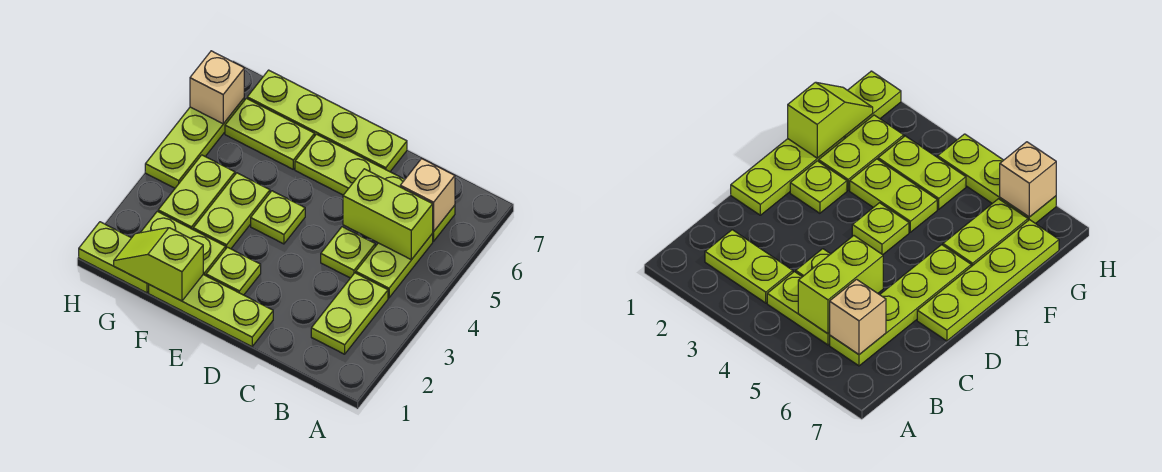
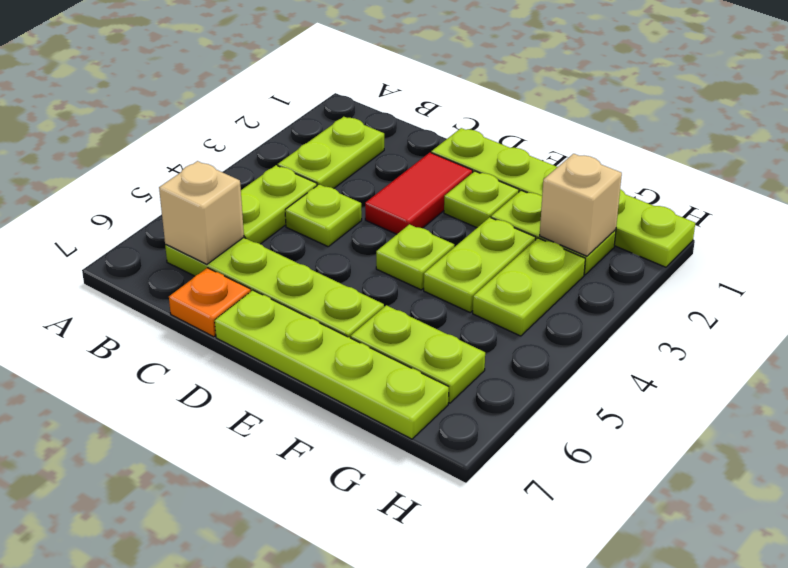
lime brick B5:C5 level 2 -> none
none -> orange plate C7 level 1
none -> red tile D2:D3 level 1
lime slope F1:G1 level 2 top F -> none
lime plate H4:H6 level 1 -> none
tan brick H6 level 2 -> tan brick G2 level 2

